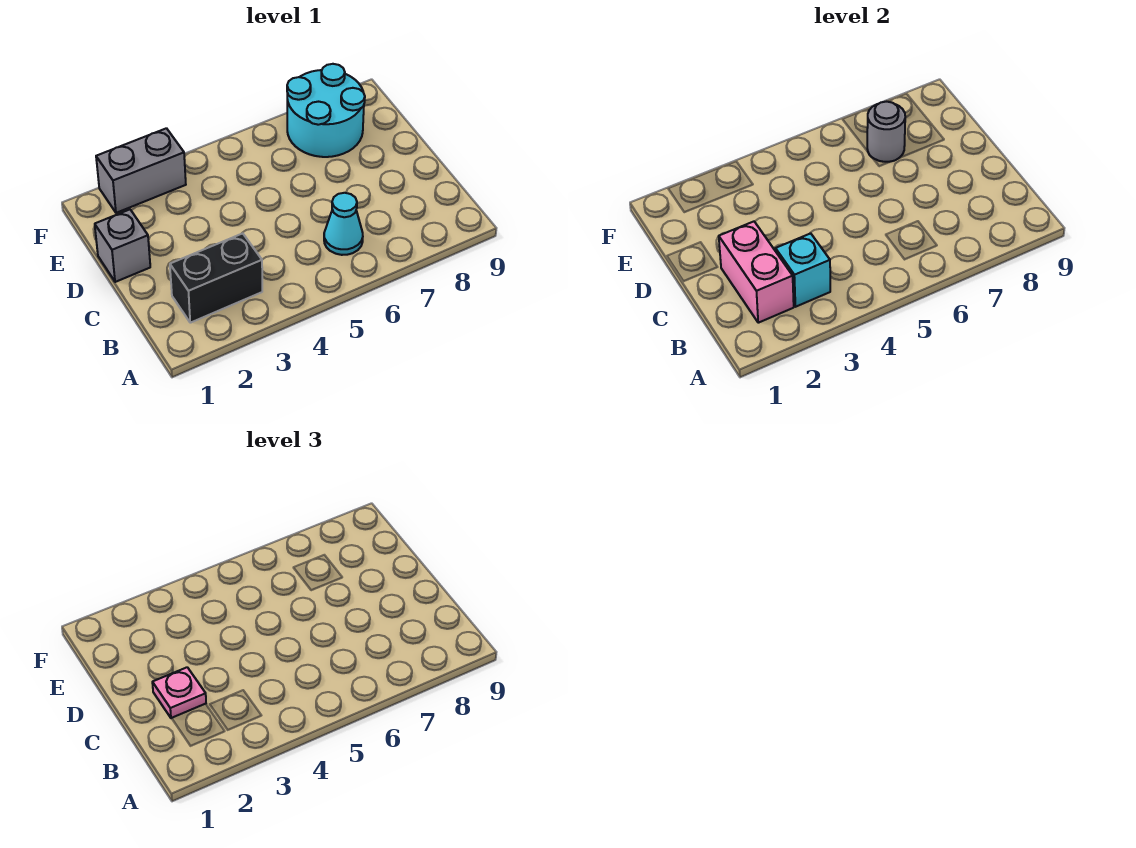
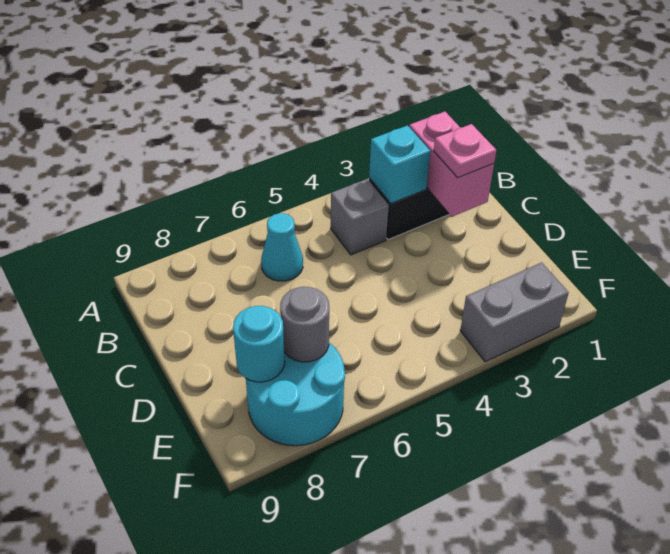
grey brick D1 level 1 -> grey brick B4 level 1
none -> cyan round brick E8 level 2

